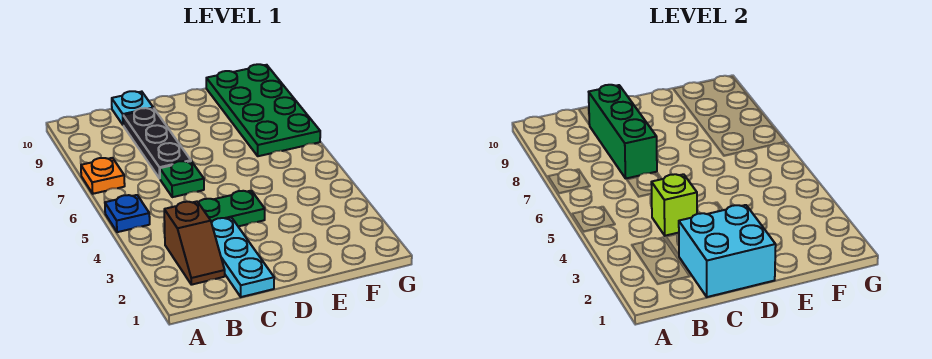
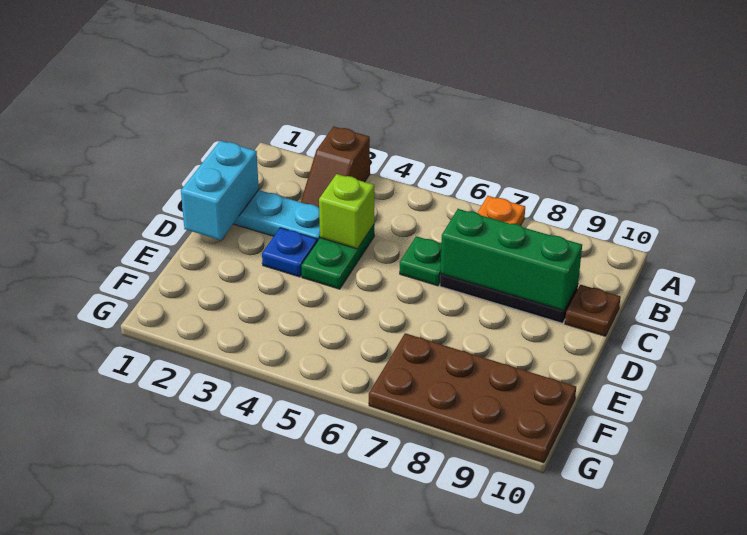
blue plate A5 level 1 -> blue plate D3 level 1
brown slope B2:B3 level 1 top 3 -> brown slope A3:B3 level 1 top A
cyan brick C1:D2 level 2 -> cyan brick C1:D1 level 2
cyan plate C10 level 1 -> brown plate C10 level 1
green plate F7:G10 level 1 -> brown plate F7:G10 level 1

